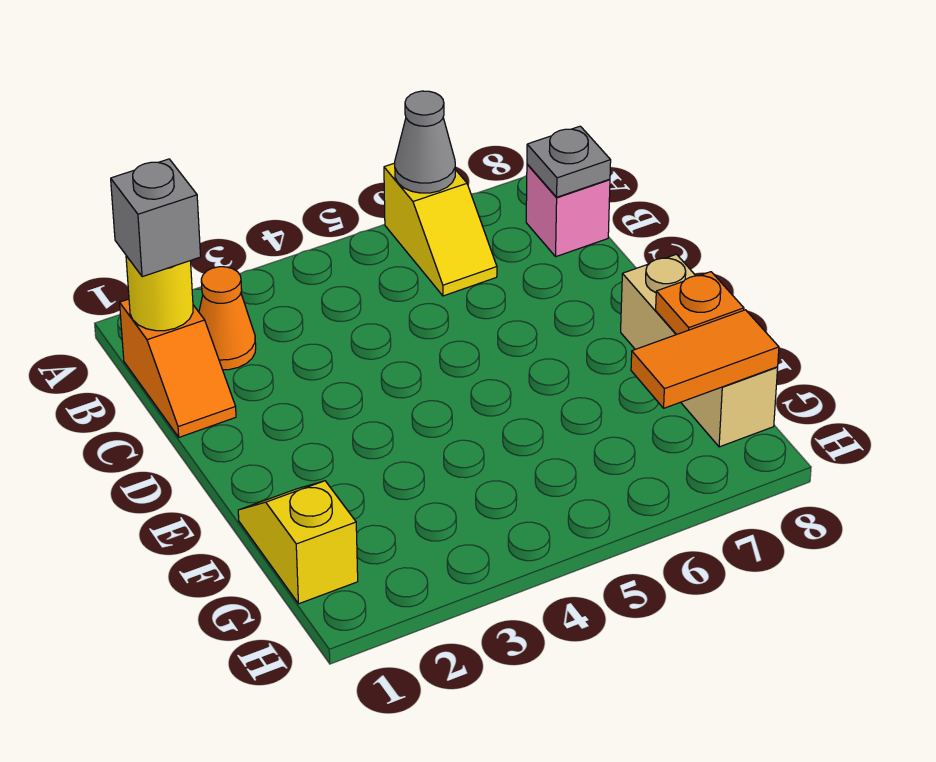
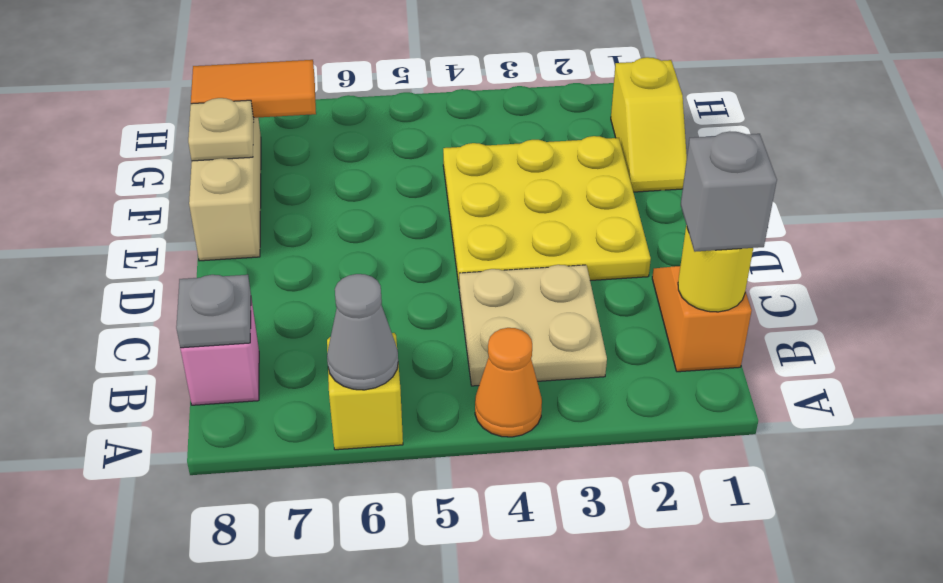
orange cone B2 level 1 -> orange cone A4 level 1
none -> tan plate B3:C4 level 1
none -> yellow plate D2:F4 level 1
orange plate F8 level 2 -> tan plate F8 level 2

